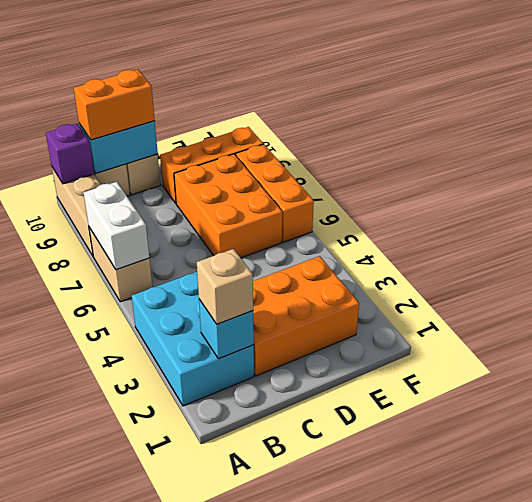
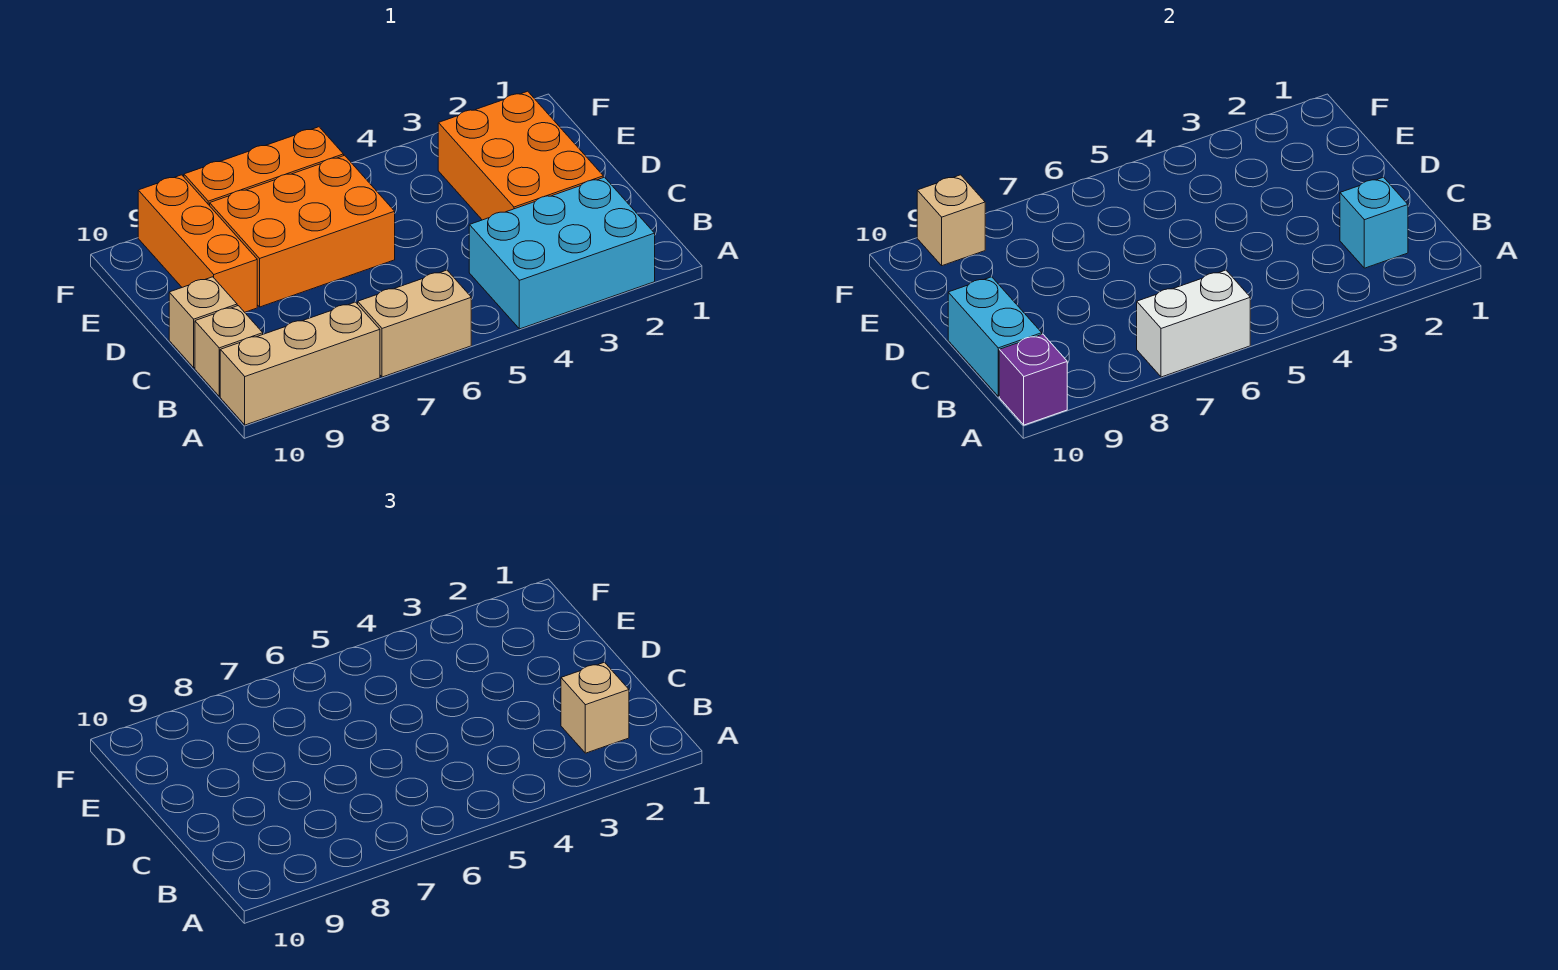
orange brick B10:C10 level 3 -> none
none -> tan brick F9 level 2

